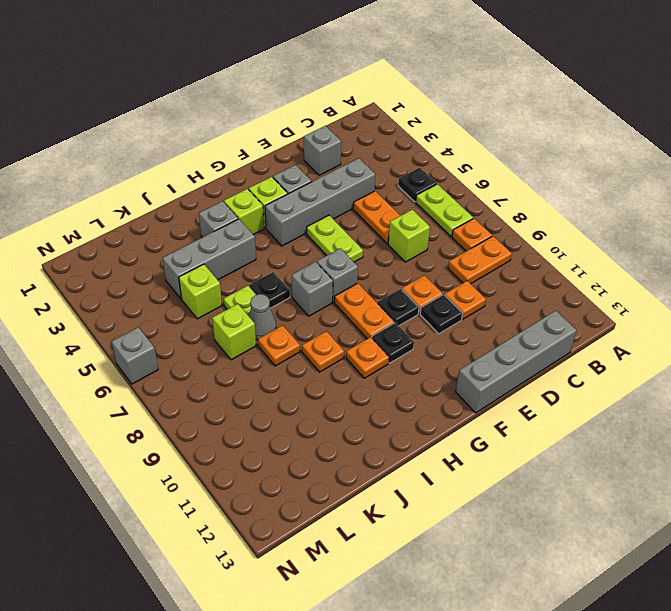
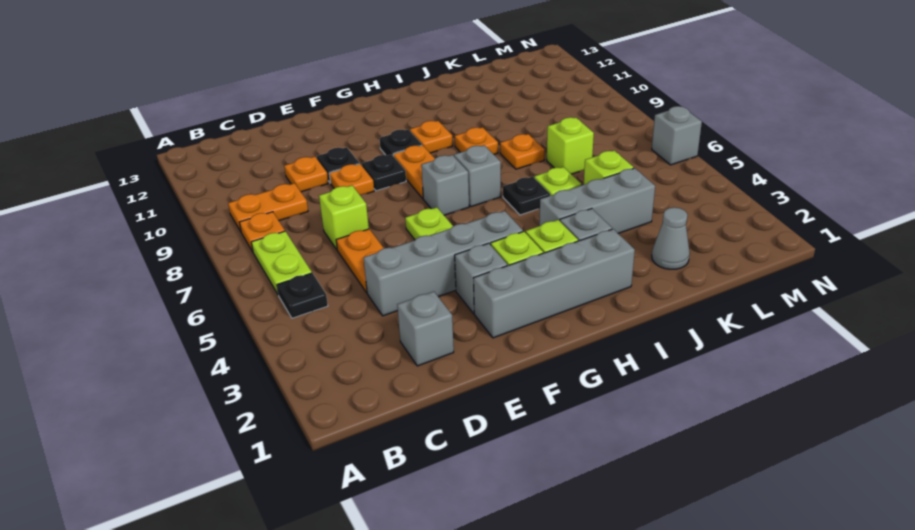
grey brick C13:F13 level 1 -> grey brick F2:I2 level 1
grey cone J7 level 1 -> grey cone K2 level 1

